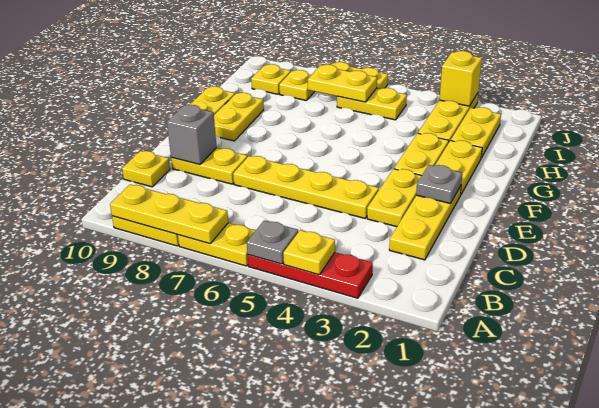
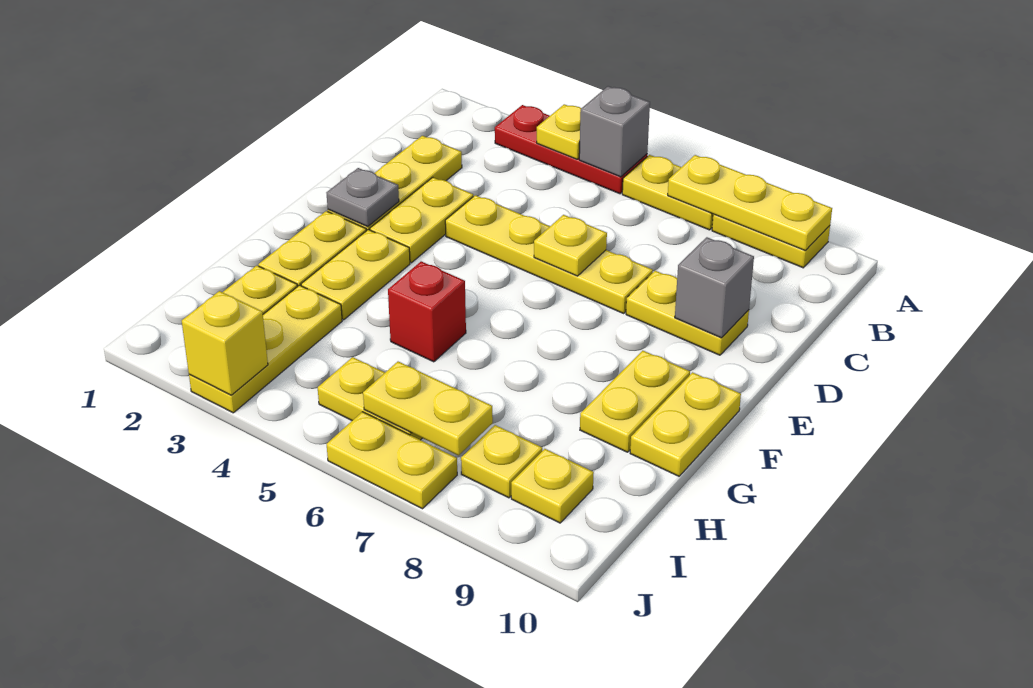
grey plate A5 level 2 -> grey brick A5 level 2
yellow plate C10 level 1 -> yellow plate D6 level 2
none -> red brick G5 level 1

